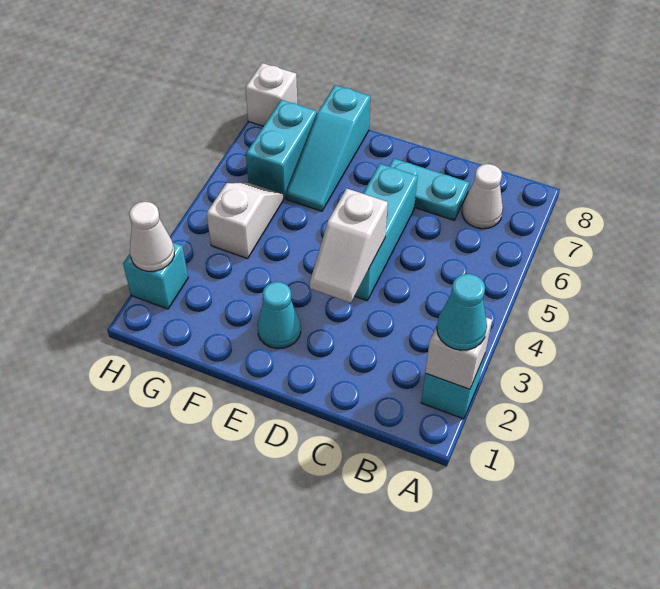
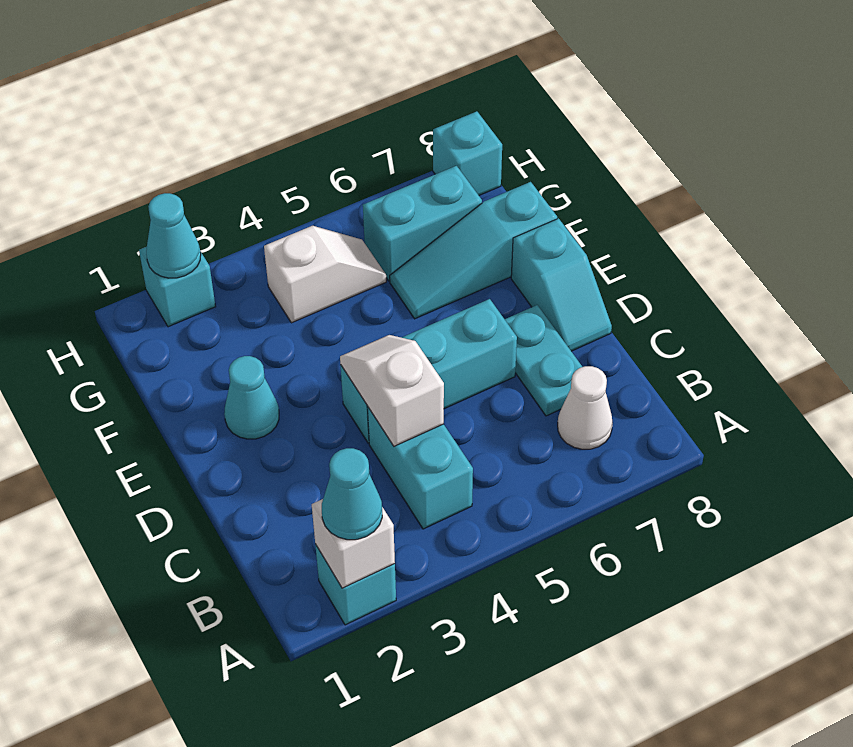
none -> cyan brick B4:C4 level 1
white slope D3:D4 level 2 top 4 -> white slope C4:D4 level 2 top C
none -> cyan slope D8:E8 level 1 top E
white cone H2 level 2 -> cyan cone H2 level 2
white brick H8 level 1 -> cyan brick H8 level 1

